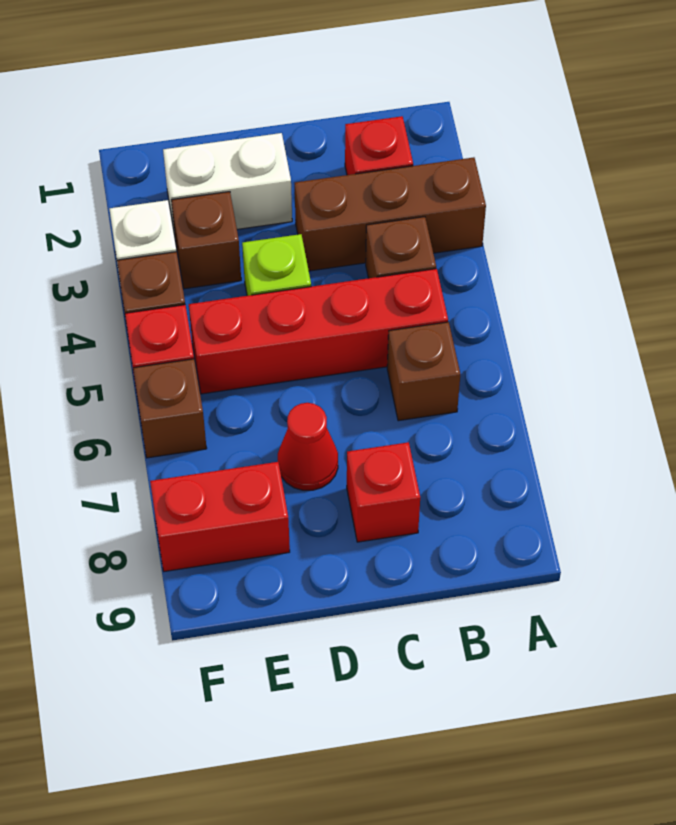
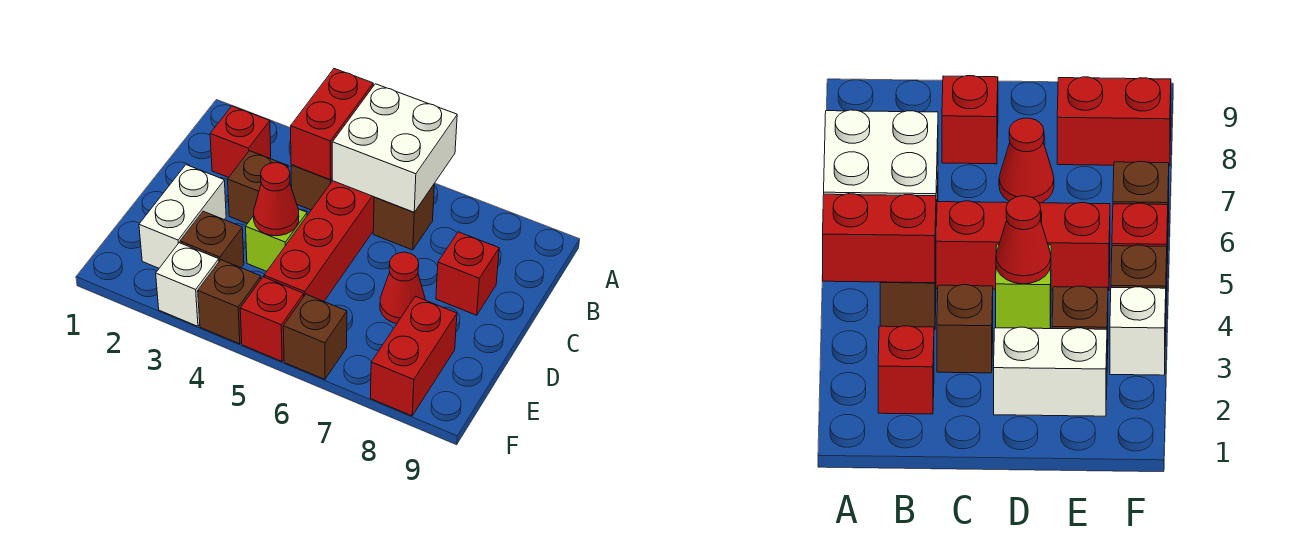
brown brick A3:C3 level 1 -> brown brick C3 level 1
none -> red brick A4:B4 level 2
none -> white brick A5:B6 level 2
none -> red cone D4 level 2

